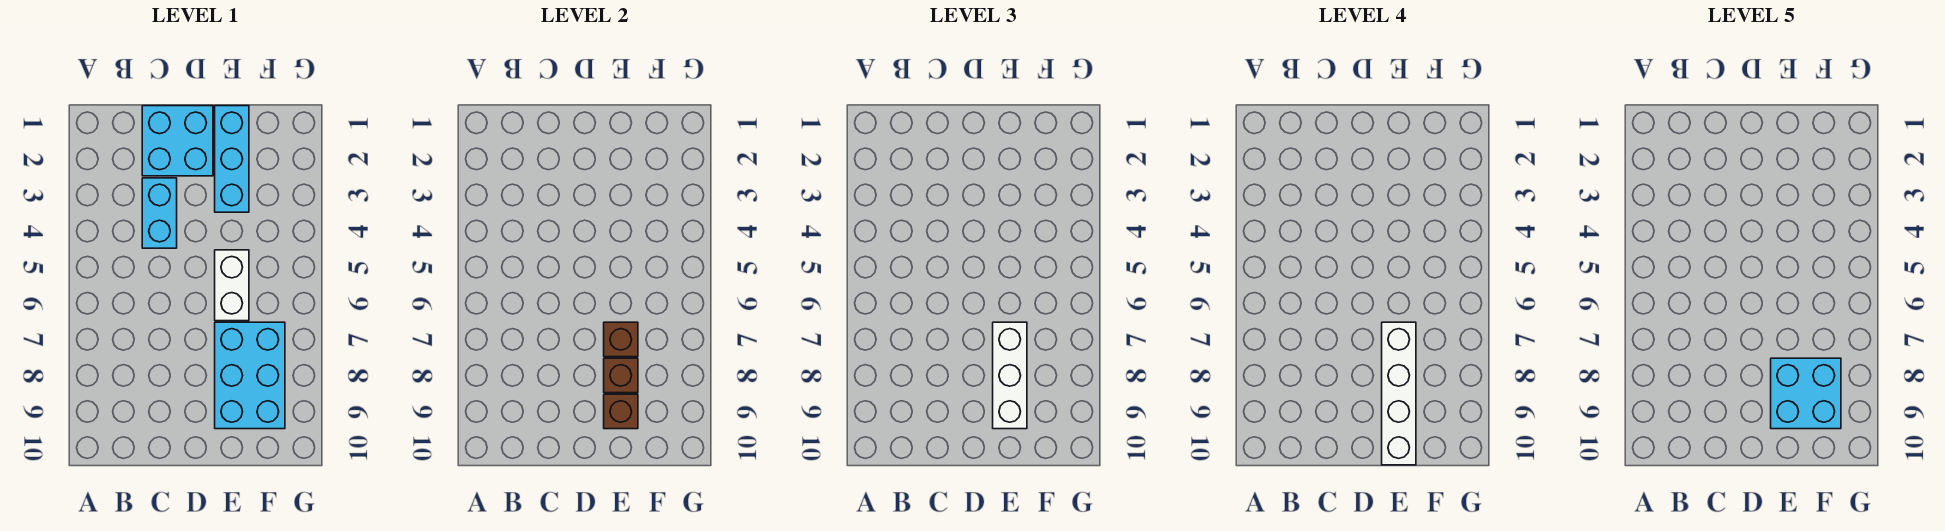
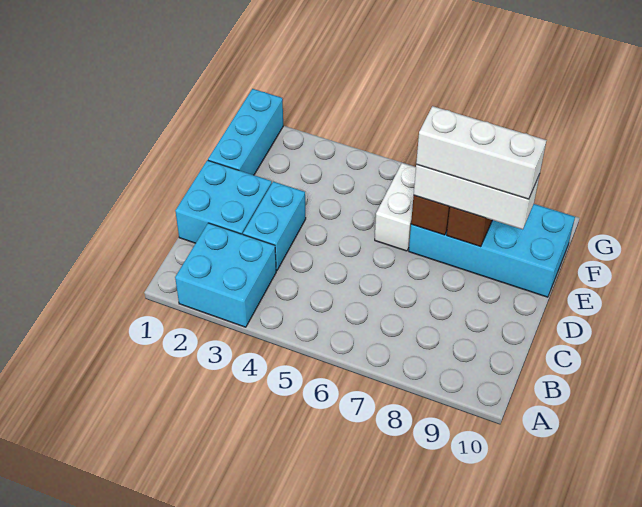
cyan brick C3:C4 level 1 -> cyan brick C3:D3 level 1
cyan brick E1:E3 level 1 -> cyan brick E1:G1 level 1
white brick E5:E6 level 1 -> white brick E6:F6 level 1
cyan brick E7:F9 level 1 -> cyan brick E7:F10 level 1
white brick E7:E10 level 4 -> white brick E7:E9 level 4
cyan brick E8:F9 level 5 -> cyan brick A2:B3 level 1
brown brick E9 level 2 -> none

